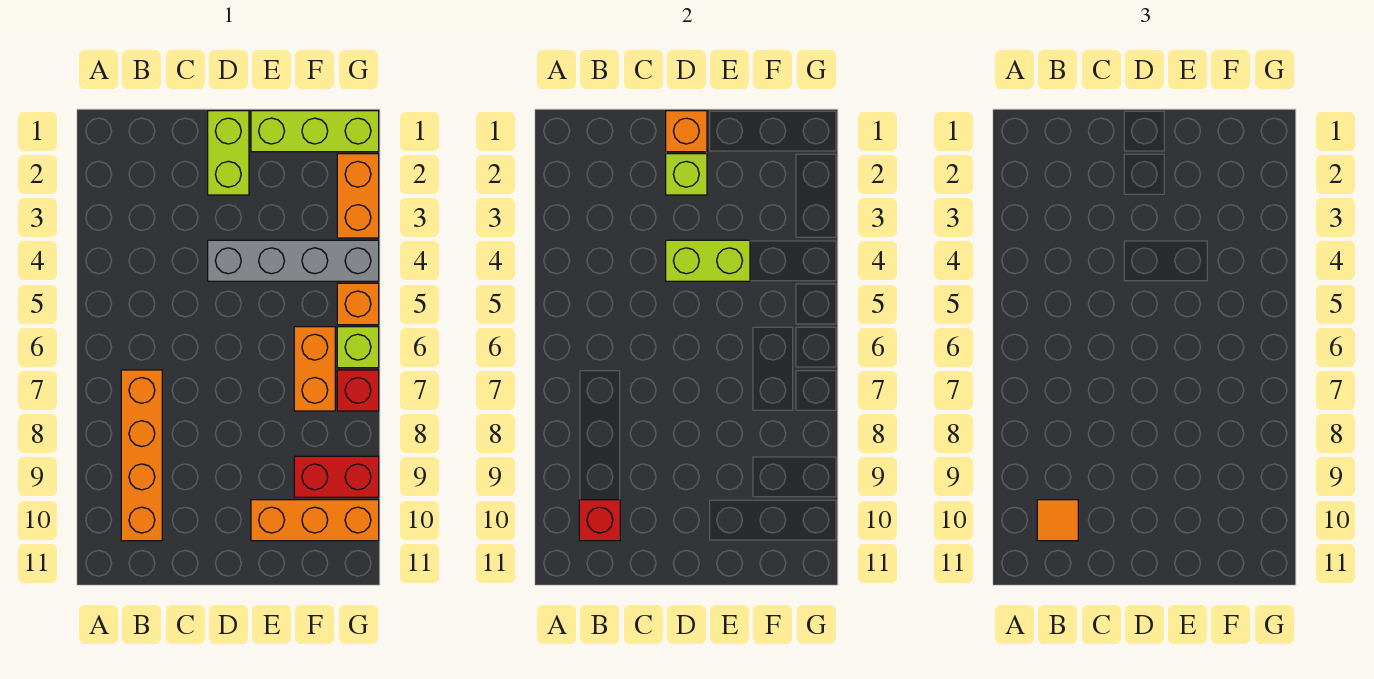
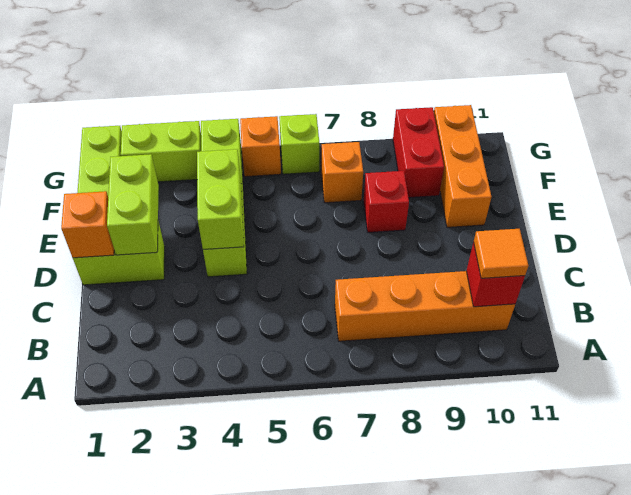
lime brick D2 level 2 -> lime brick D2:E2 level 2
grey brick D4:G4 level 1 -> lime brick D4:G4 level 1
orange brick F6:F7 level 1 -> orange brick F7 level 1
orange brick G2:G3 level 1 -> lime brick G2:G3 level 1
red brick G7 level 1 -> red brick E8 level 1

